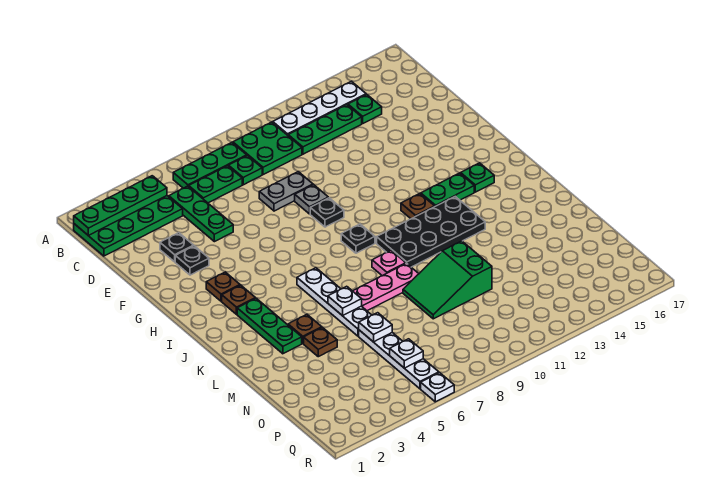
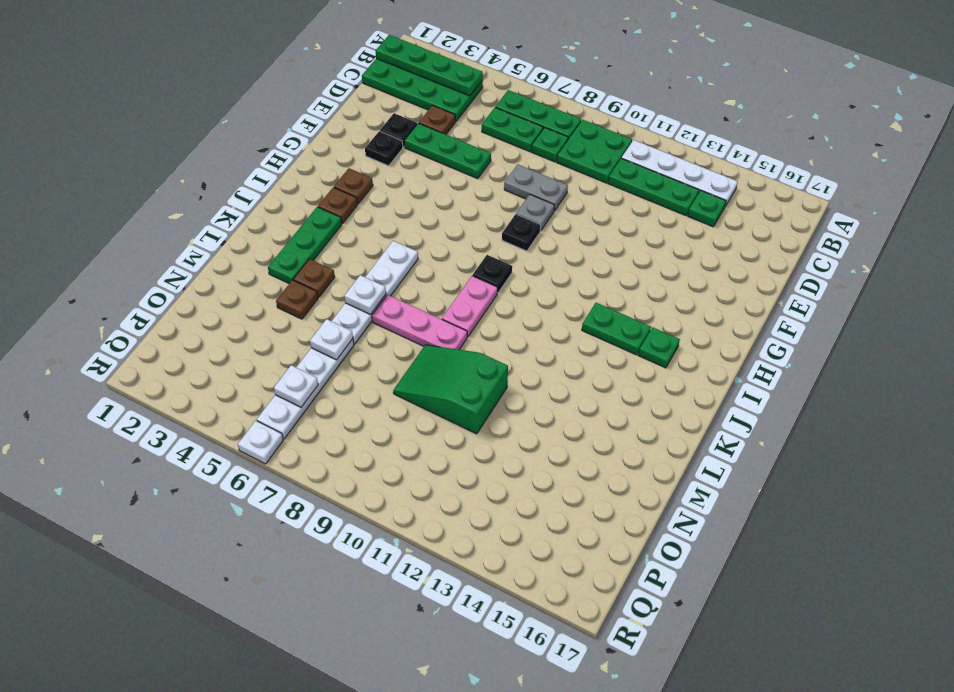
green plate C5:E5 level 1 -> green plate E4:E6 level 1
brown plate I12 level 1 -> brown plate D4 level 1
black plate J10:K13 level 1 -> none
pink plate K9 level 1 -> pink plate J9:K9 level 1

